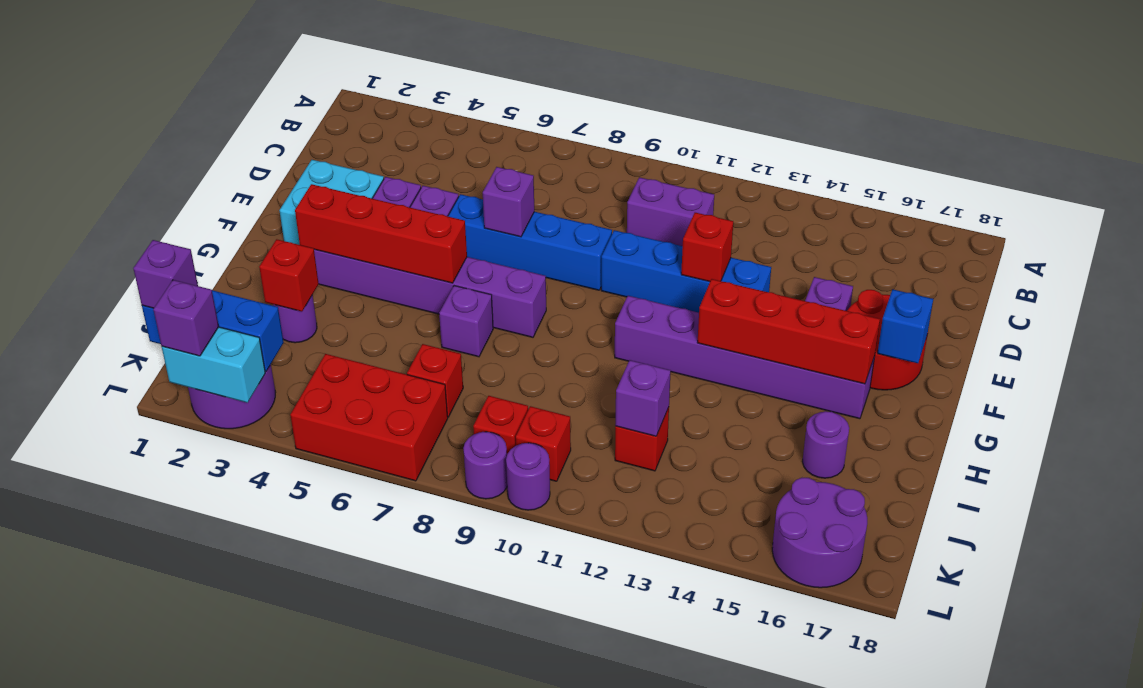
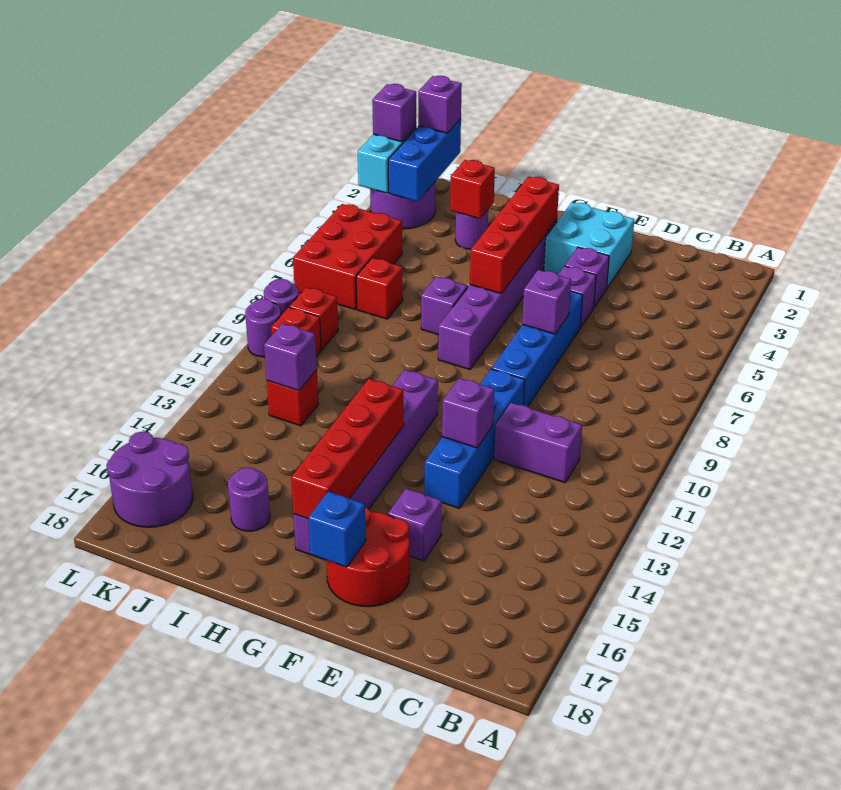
purple brick C10:C11 level 1 -> purple brick C11:D11 level 1
red brick E12 level 2 -> purple brick E12 level 2

